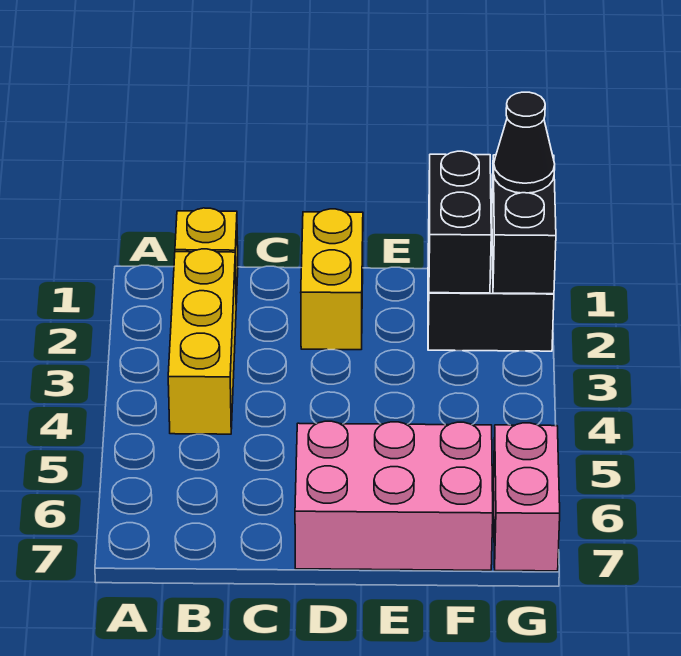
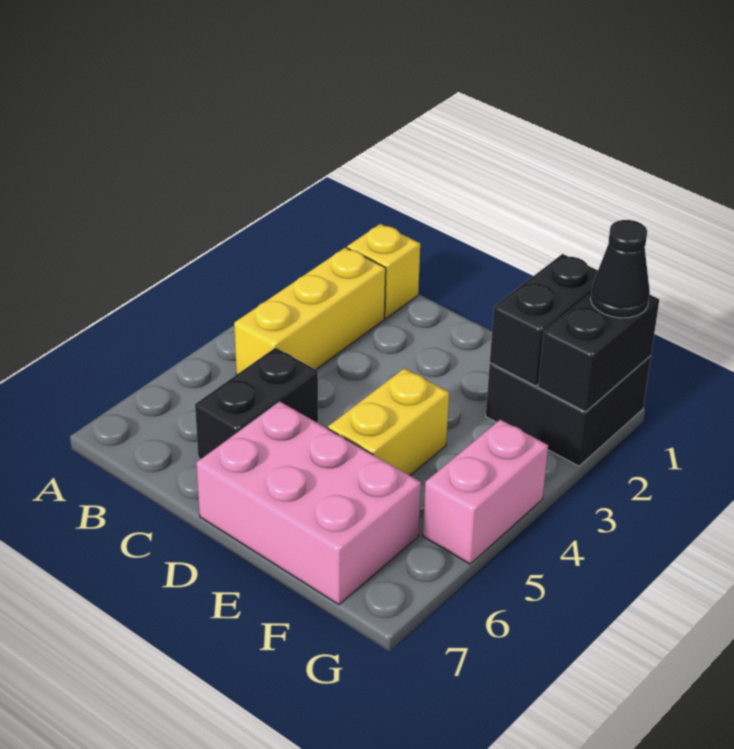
none -> black brick C5:C6 level 1
yellow brick D1:D2 level 1 -> yellow brick E4:E5 level 1
pink brick G6:G7 level 1 -> pink brick G4:G5 level 1

